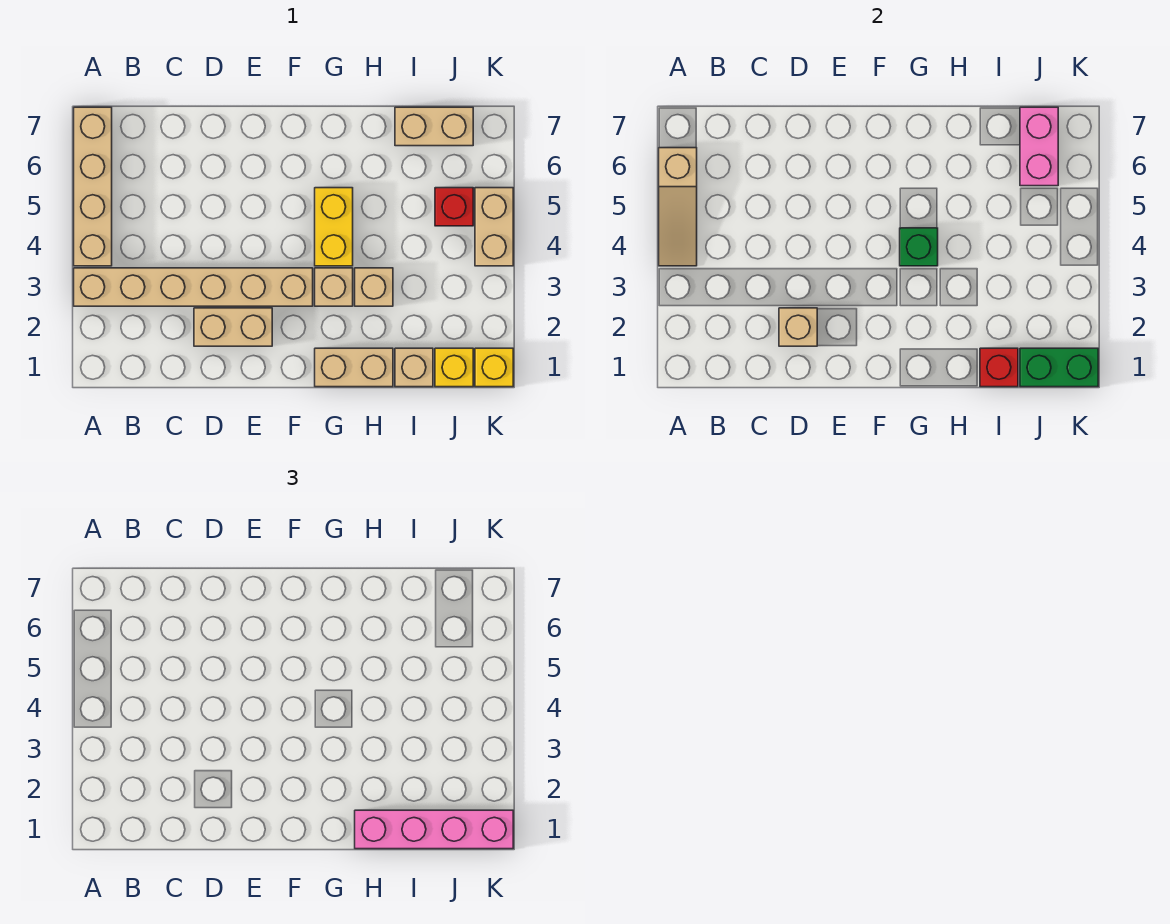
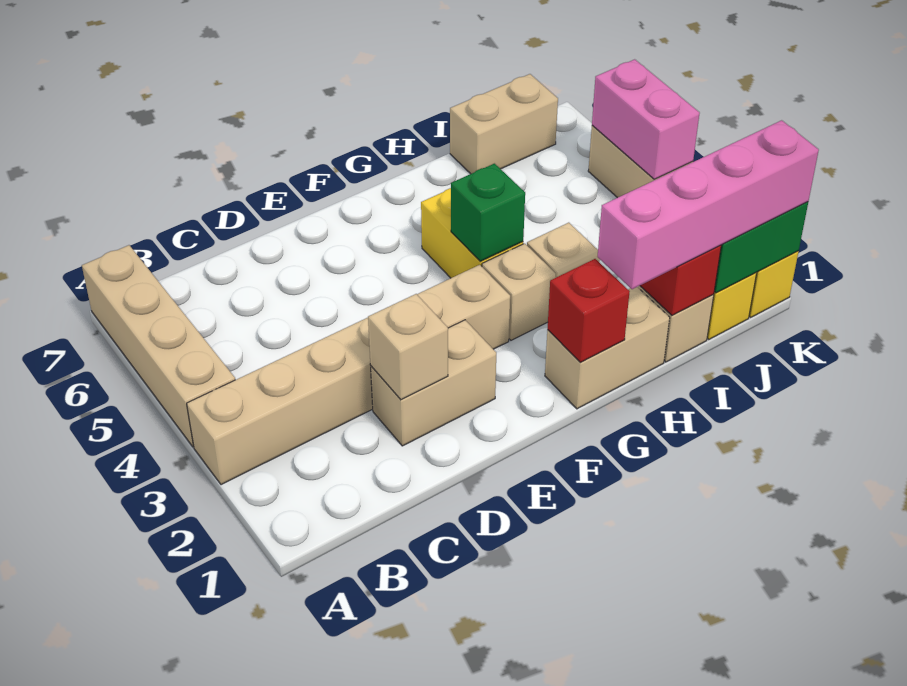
tan slope A4:A6 level 2 top 6 -> none
red brick J5 level 1 -> red brick G1 level 2
pink brick J6:J7 level 2 -> pink brick K4:K5 level 2

